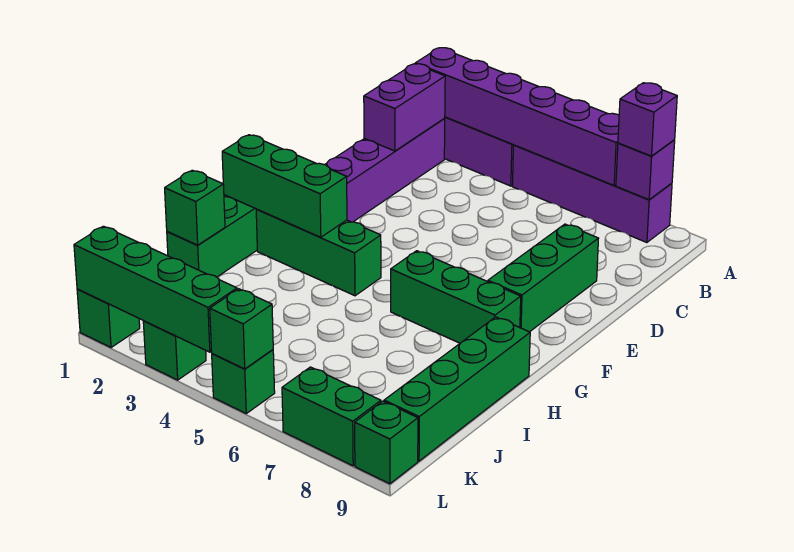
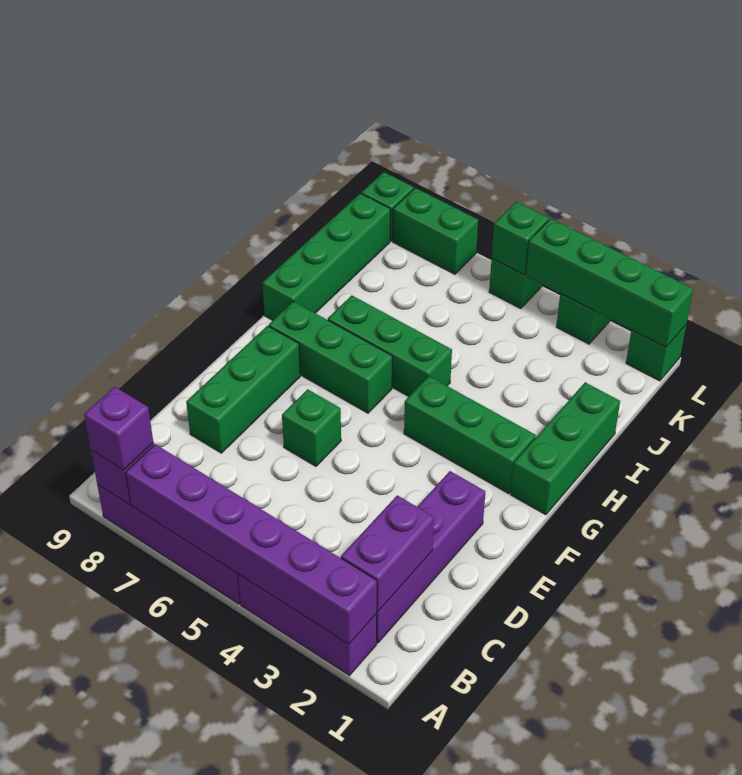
green brick G1:G3 level 2 -> green brick H5:H7 level 1
green brick I1 level 2 -> green brick E6 level 1

